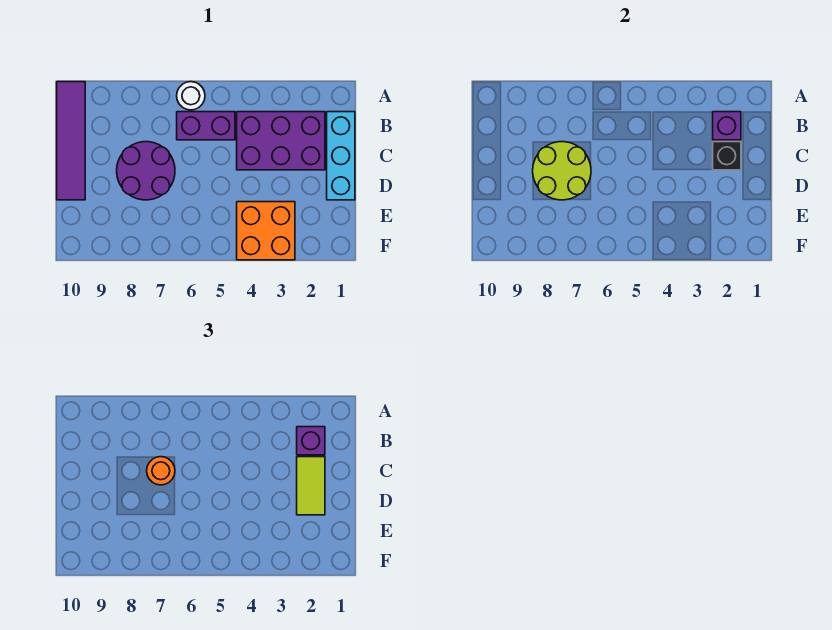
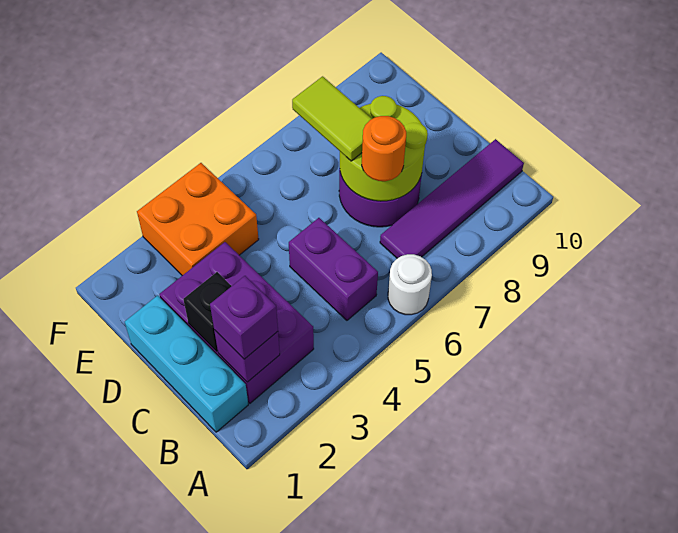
purple tile A10:D10 level 1 -> purple tile B7:B10 level 1
purple brick B2:C4 level 1 -> purple brick B2:D3 level 1
purple brick B5:B6 level 1 -> purple brick B5:C5 level 1
lime tile C2:D2 level 3 -> lime tile D7:E7 level 3

